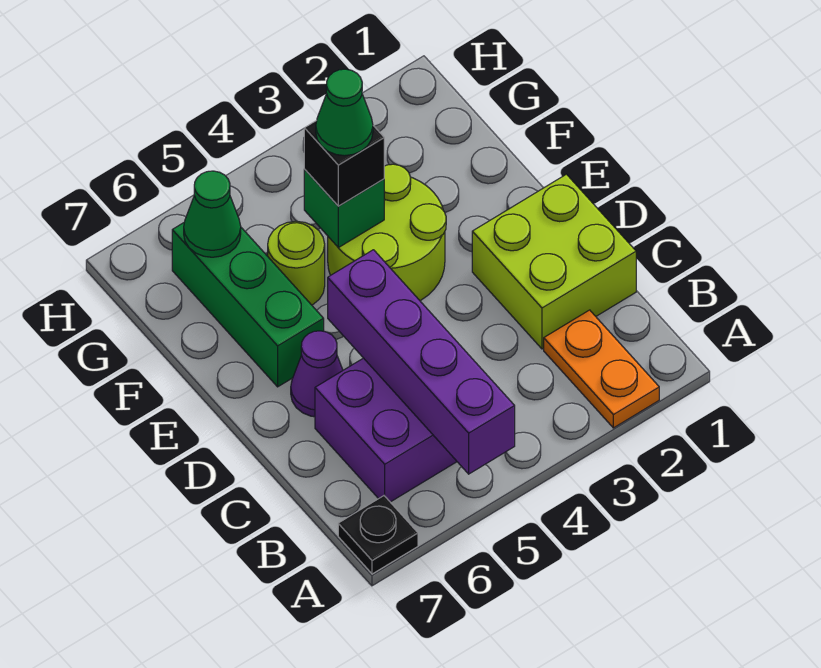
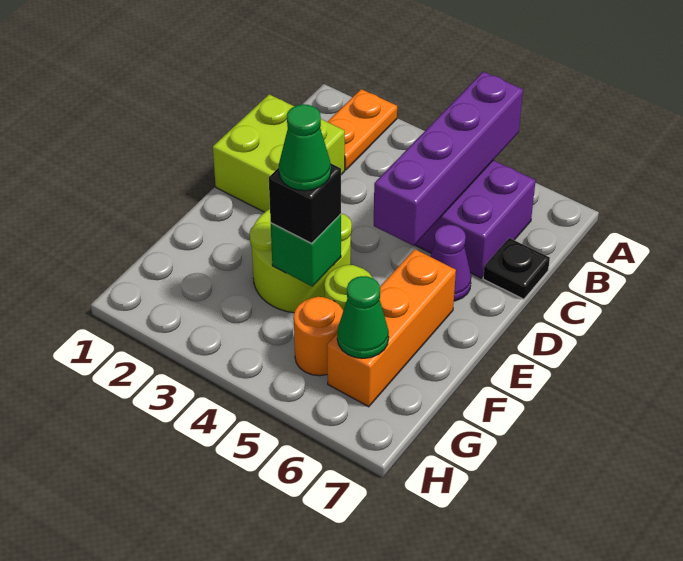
black plate A7 level 1 -> black plate C7 level 1
green brick E6:G6 level 1 -> orange brick E6:G6 level 1
none -> orange round brick G5 level 1

